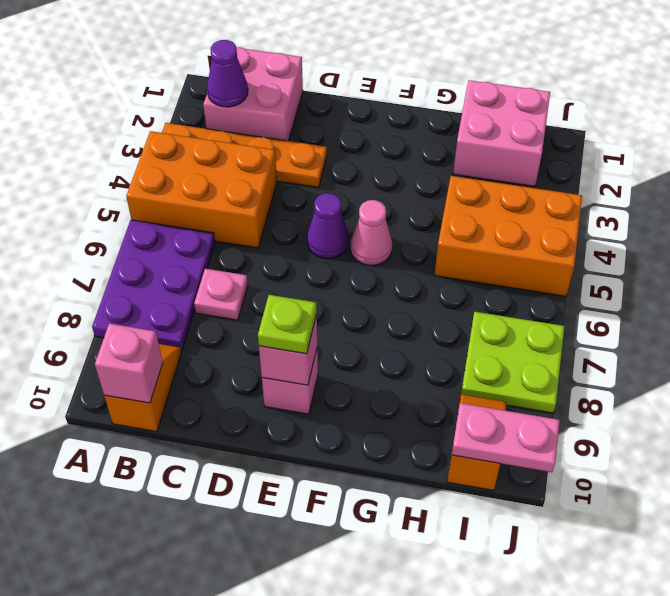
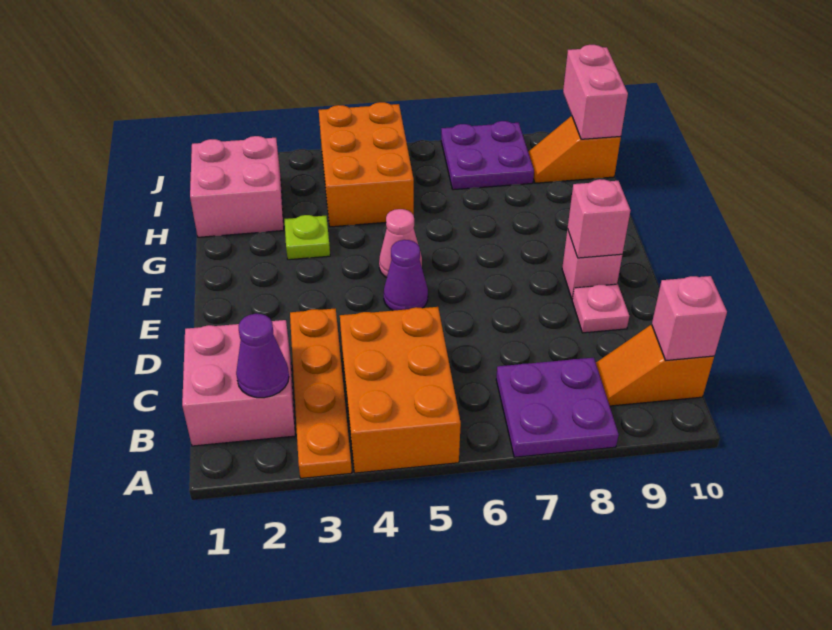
purple plate A6:B8 level 1 -> purple plate A7:B8 level 1
pink plate C7 level 1 -> pink plate D9 level 1
lime plate E9 level 3 -> lime plate G3 level 1
lime plate I7:J8 level 1 -> purple plate I7:J8 level 1
pink plate I10:J10 level 2 -> pink brick I10:J10 level 2

